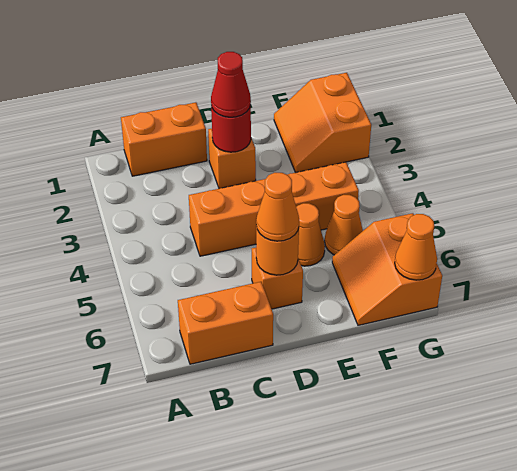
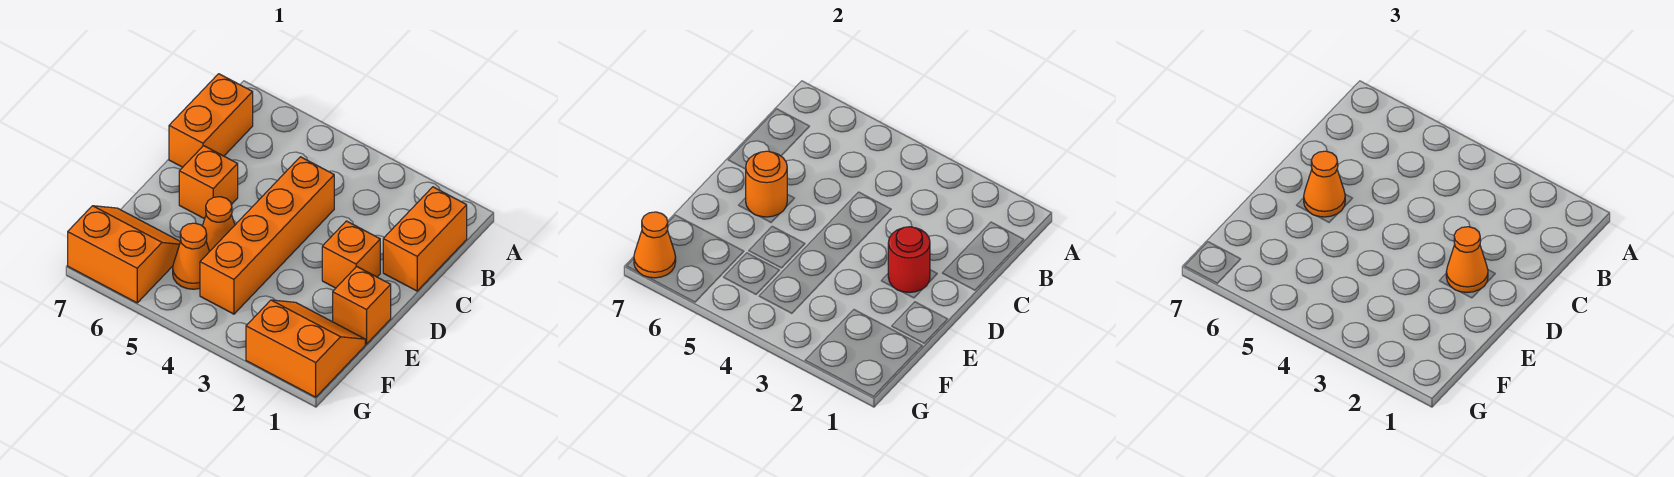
red cone D2 level 3 -> orange cone D2 level 3
none -> orange brick E1 level 1

